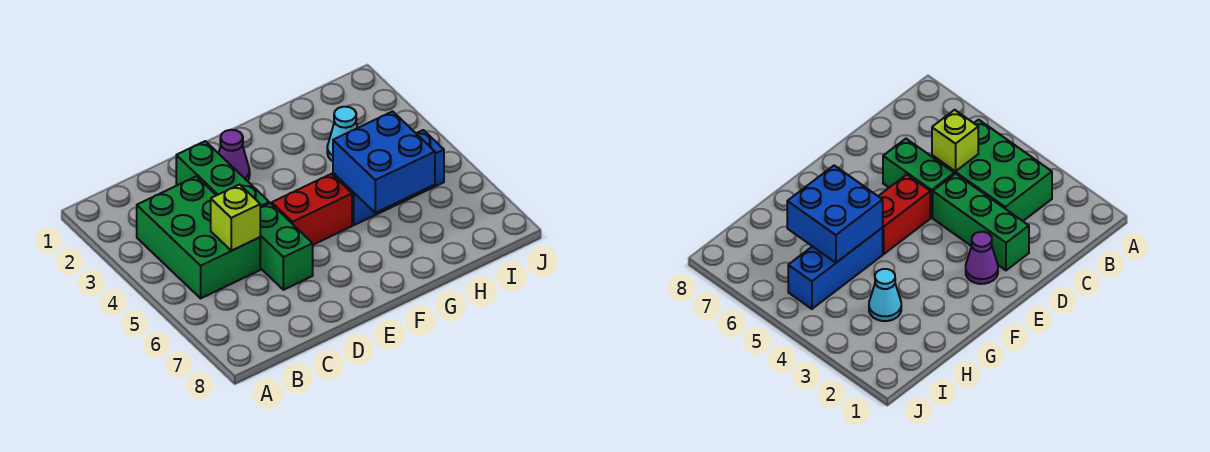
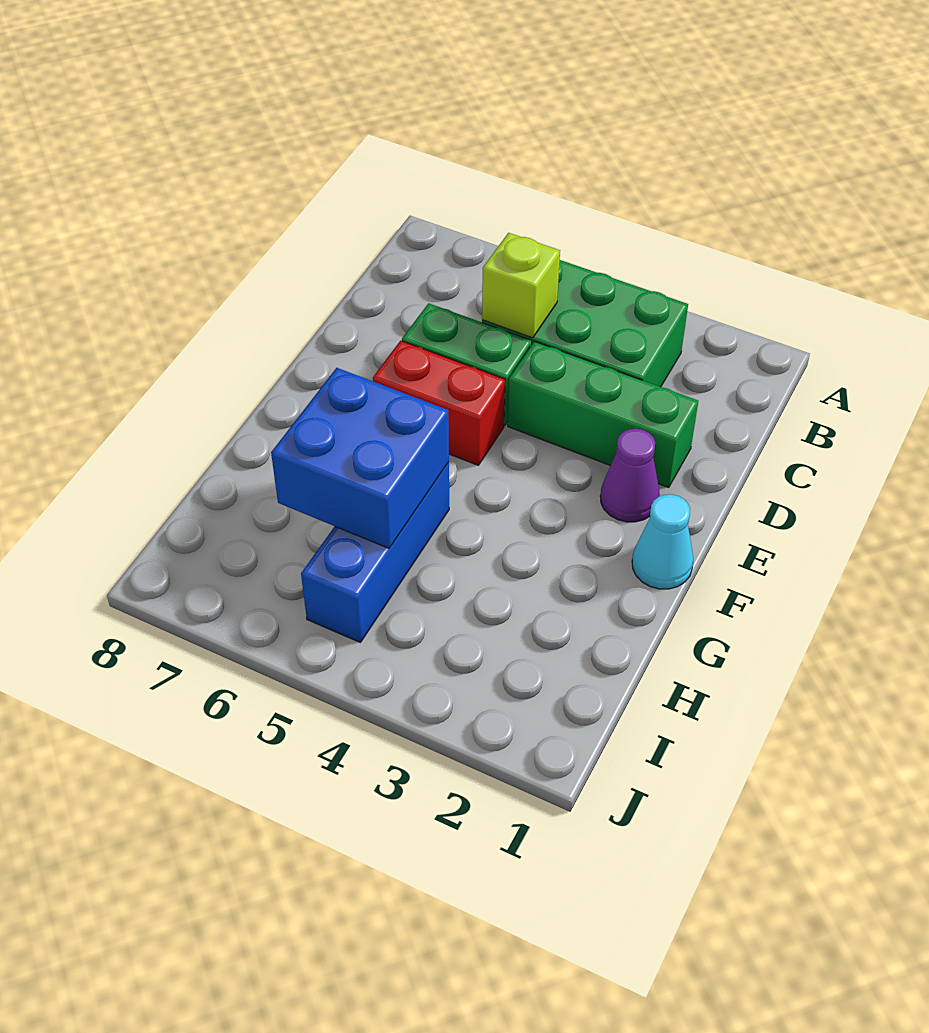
red brick E5:F5 level 1 -> red brick E5:E6 level 1
cyan cone H3 level 1 -> cyan cone F1 level 1

